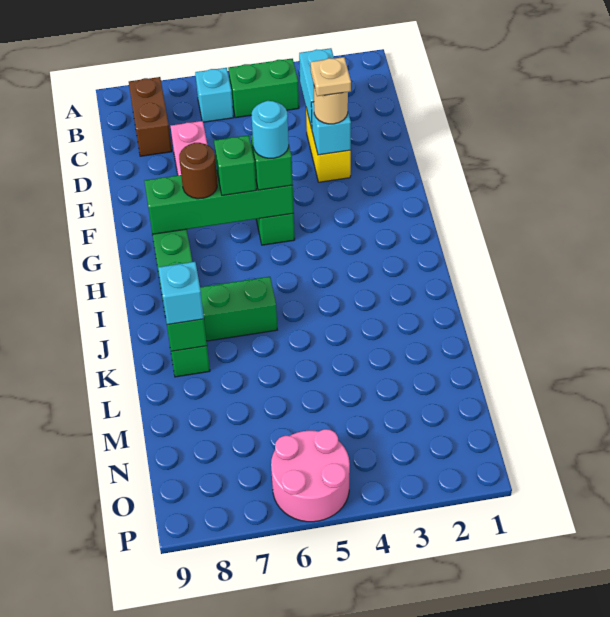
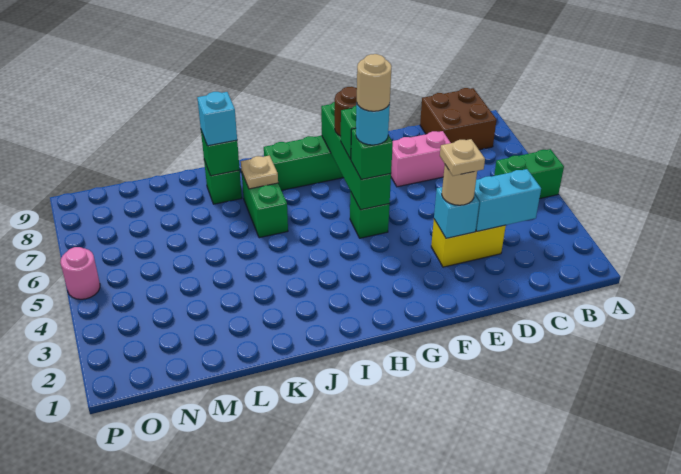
green brick B4:B5 level 1 -> green brick A5:B5 level 1
cyan brick B6 level 1 -> none
brown brick B8:C8 level 1 -> brown brick B8:C9 level 1
none -> tan round brick G5 level 5
none -> tan plate J7 level 2
pink round brick O5:P6 level 1 -> pink round brick P5 level 1

